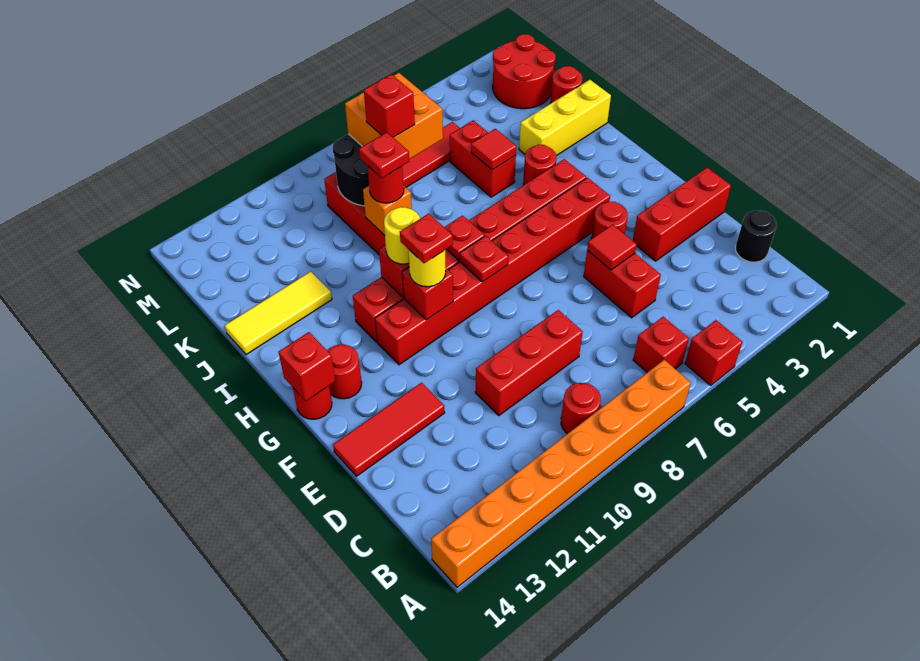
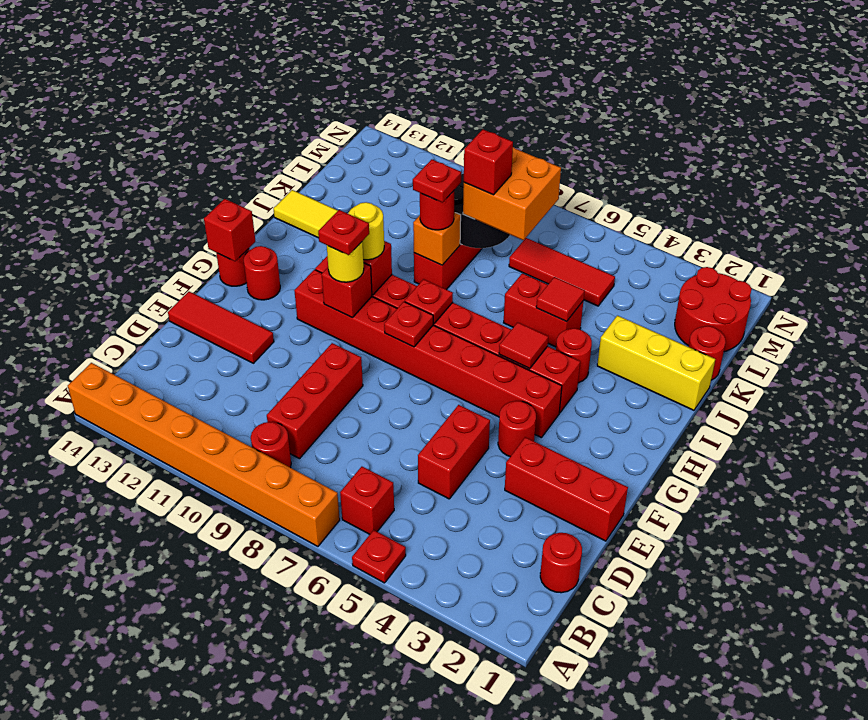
red brick A5 level 1 -> red plate A5 level 1
black round brick C1 level 1 -> red round brick C1 level 1
red brick D8:D10 level 1 -> red brick C9:E9 level 1
red tile E5 level 2 -> red tile H5 level 2
red brick J5:K5 level 1 -> red brick J5:J6 level 1

